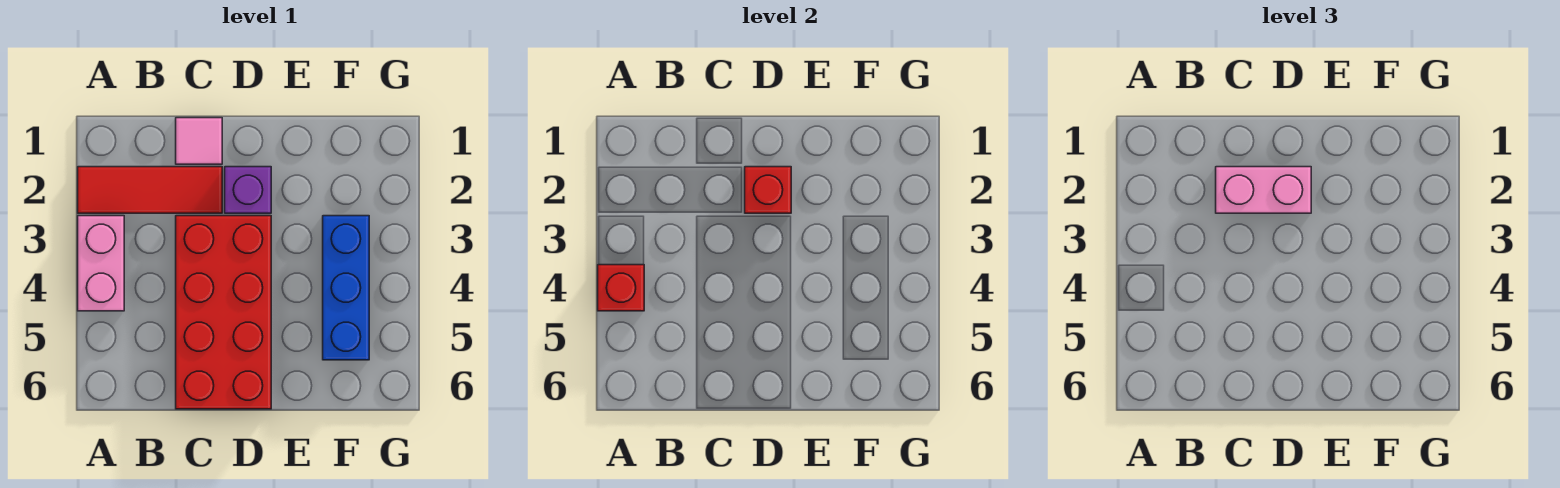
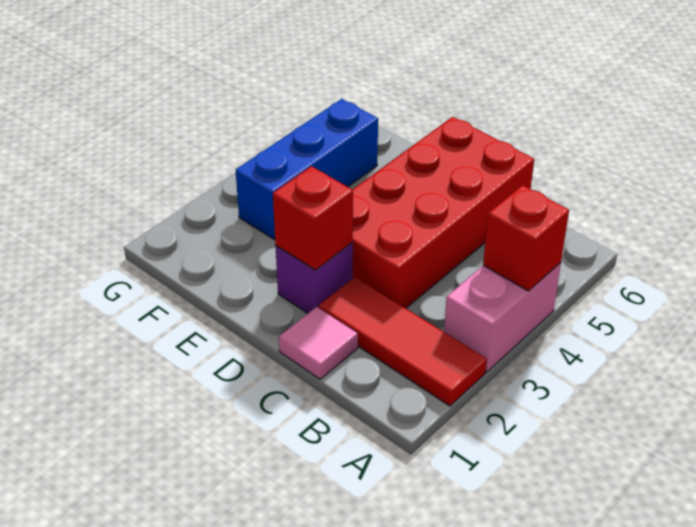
pink brick C2:D2 level 3 -> none

